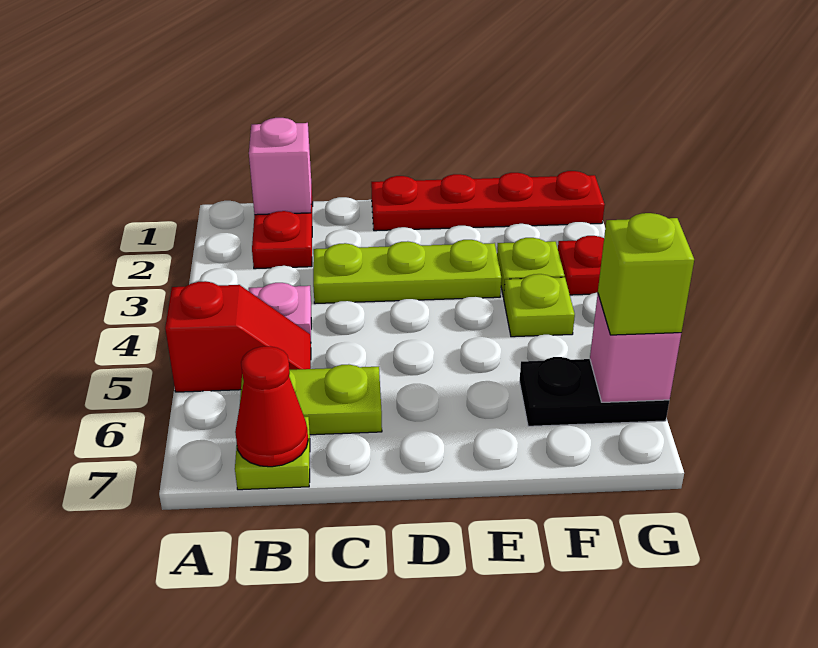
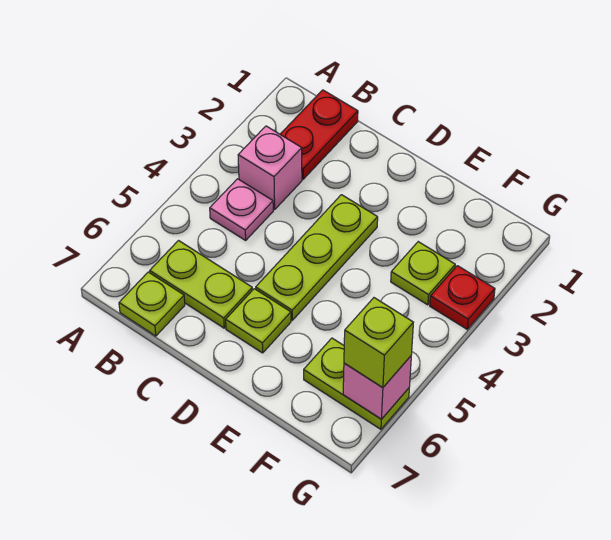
red slope A5:B5 level 1 top A -> none
pink brick B1 level 2 -> pink brick B3 level 1
red cone B7 level 2 -> none
lime plate C3:E3 level 1 -> lime plate D3:D5 level 1
red plate D1:G1 level 1 -> none
lime plate F4 level 1 -> lime plate D6 level 1
black plate F6:G6 level 1 -> lime plate F6:G6 level 1

